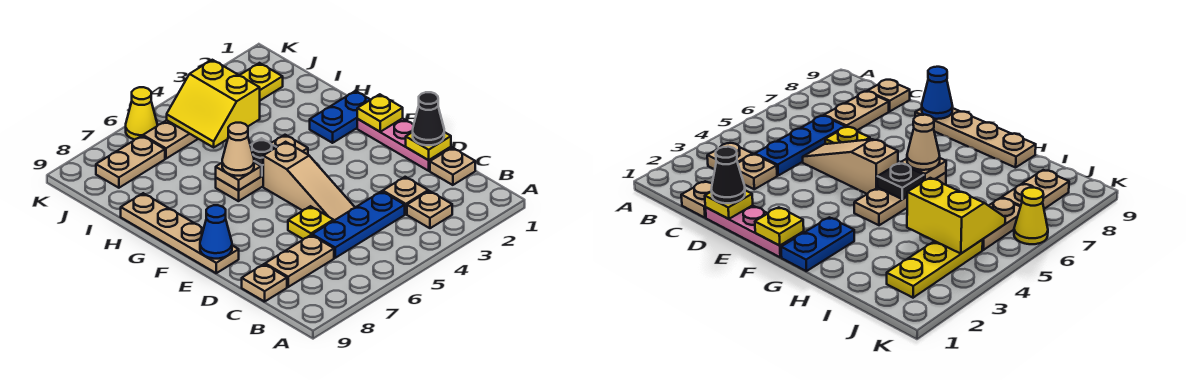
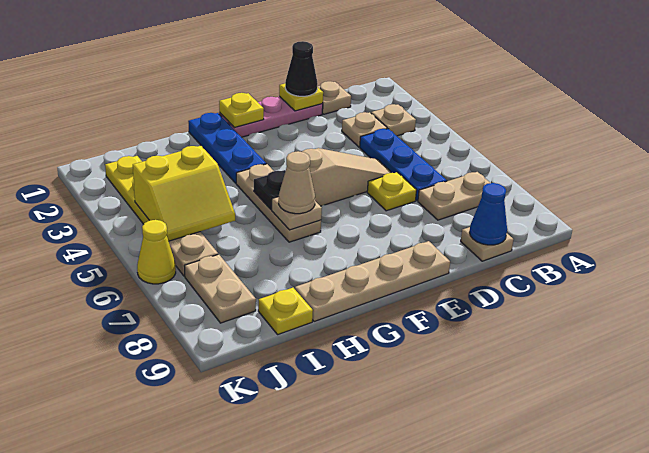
tan plate C7:C8 level 1 -> tan plate B7:C7 level 1
blue cone E9 level 2 -> blue cone C9 level 2
blue plate G1:G2 level 1 -> blue plate G1:G3 level 1
none -> yellow plate I9 level 1

